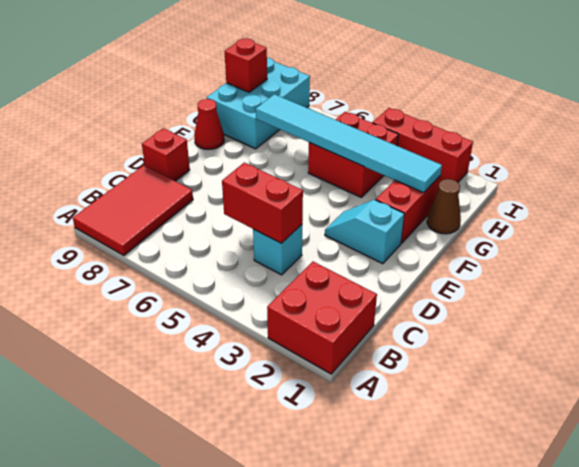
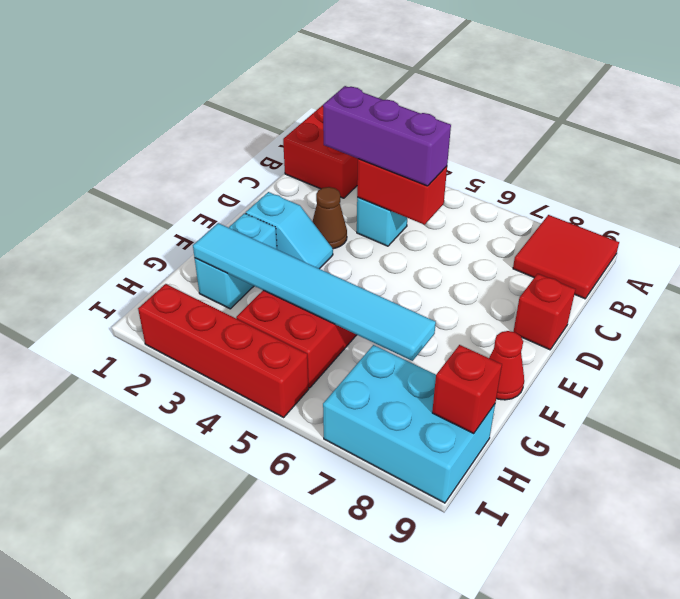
red tile A8:C9 level 1 -> red tile A8:B9 level 1
none -> purple brick C3:C5 level 3
red brick F2:G2 level 1 -> cyan brick F2:G2 level 1
brown cone G1 level 1 -> brown cone D3 level 1
cyan brick G8:I9 level 1 -> cyan brick H7:I9 level 1
red brick I2:I4 level 1 -> red brick I2:I5 level 1

